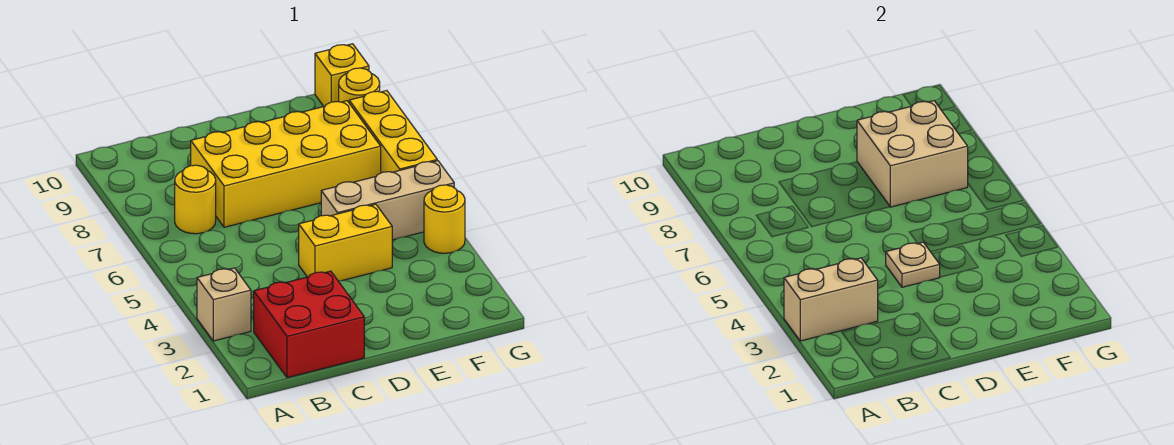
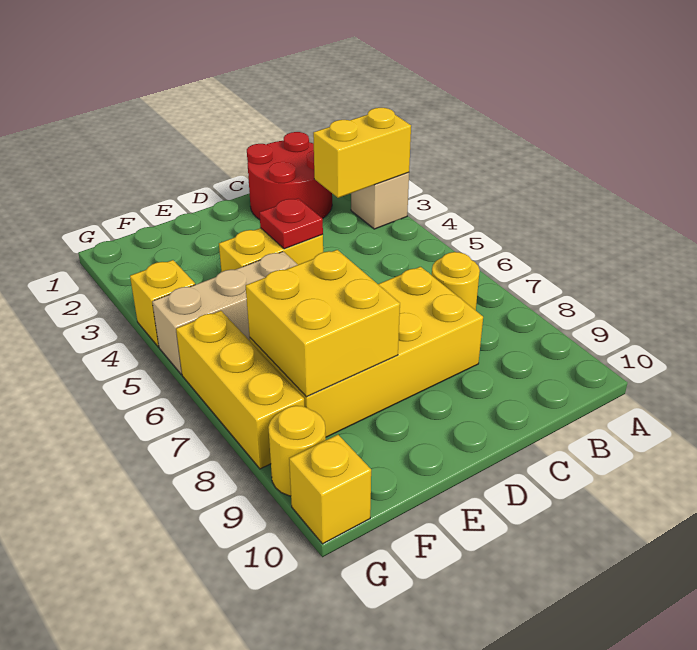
tan brick A3:B3 level 2 -> yellow brick A3:B3 level 2
red brick B1:C2 level 1 -> red round brick B1:C2 level 1
tan plate D4 level 2 -> red plate D4 level 2
tan brick E7:F8 level 2 -> yellow brick E7:F8 level 2
yellow round brick G4 level 1 -> yellow brick G4 level 1

